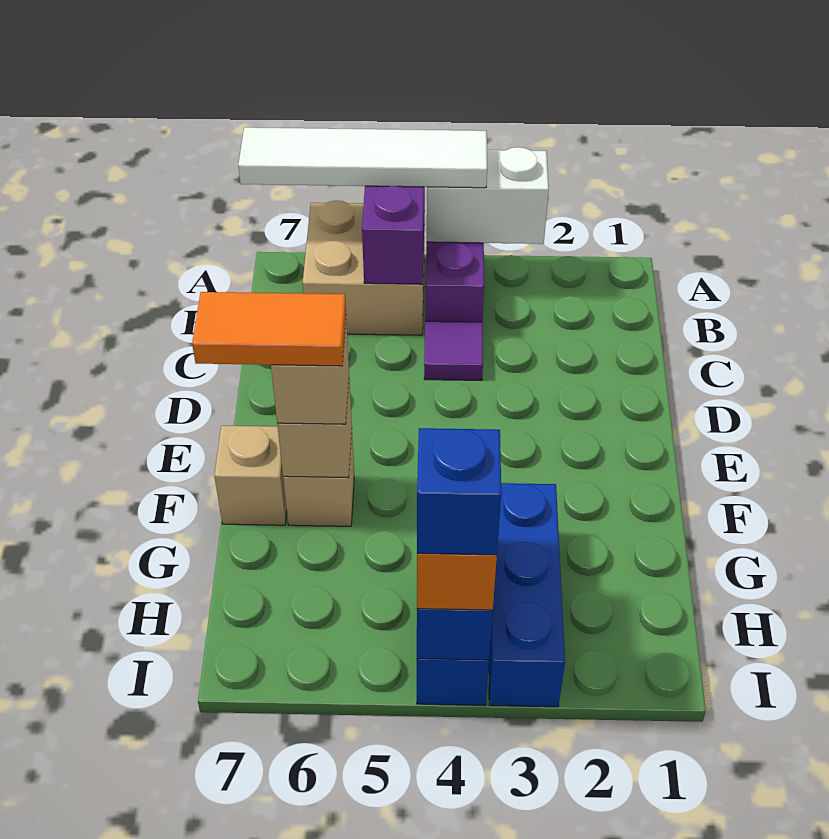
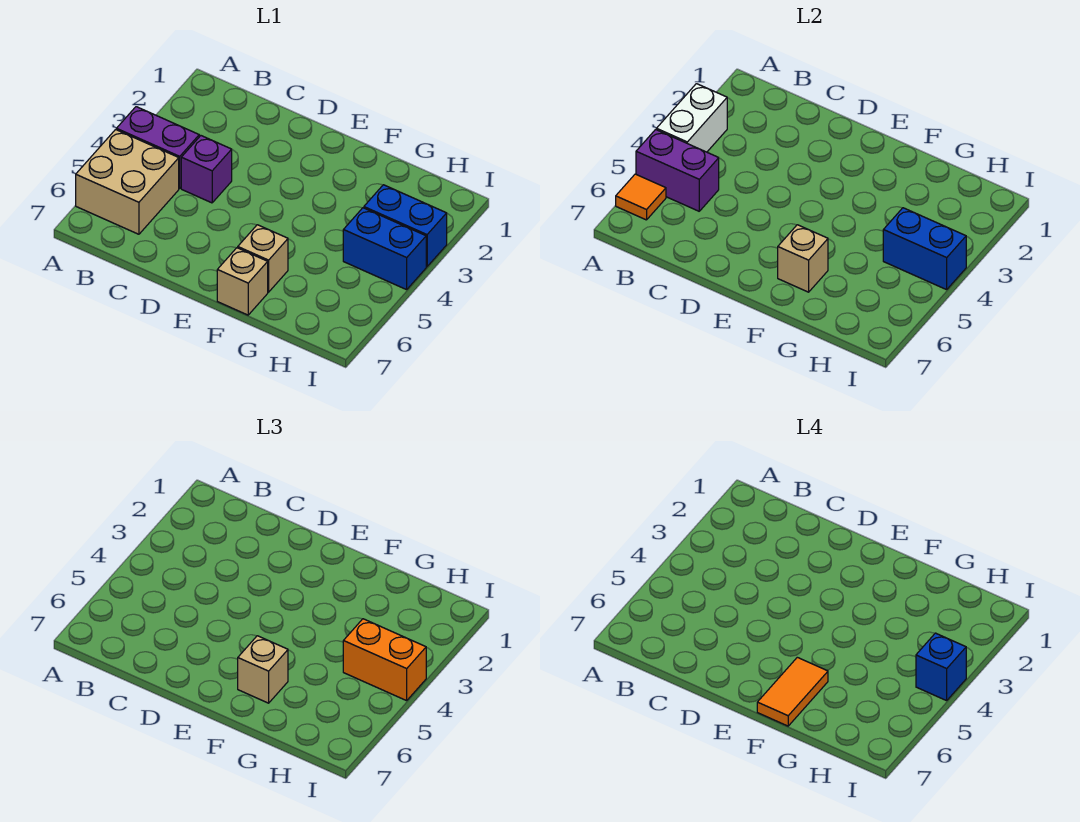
white tile A4:A7 level 3 -> none
none -> orange tile A6 level 2
purple tile C4 level 1 -> purple brick C4 level 1
blue brick G3:I3 level 1 -> blue brick H3:I3 level 1

